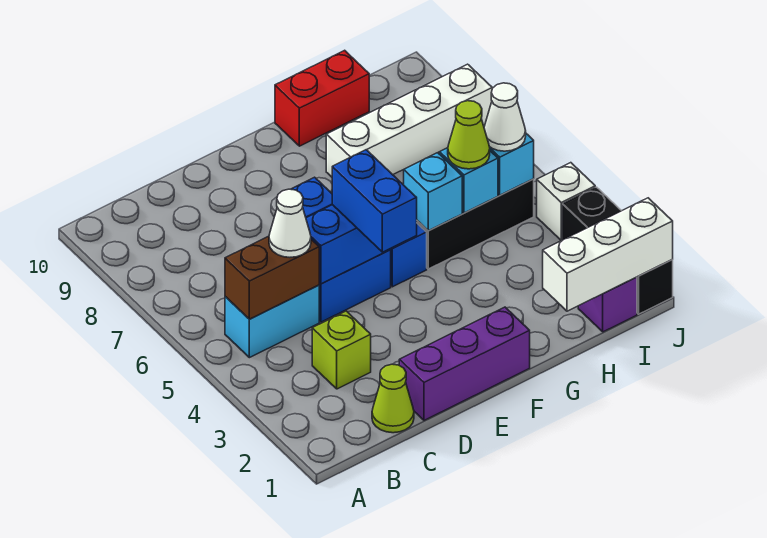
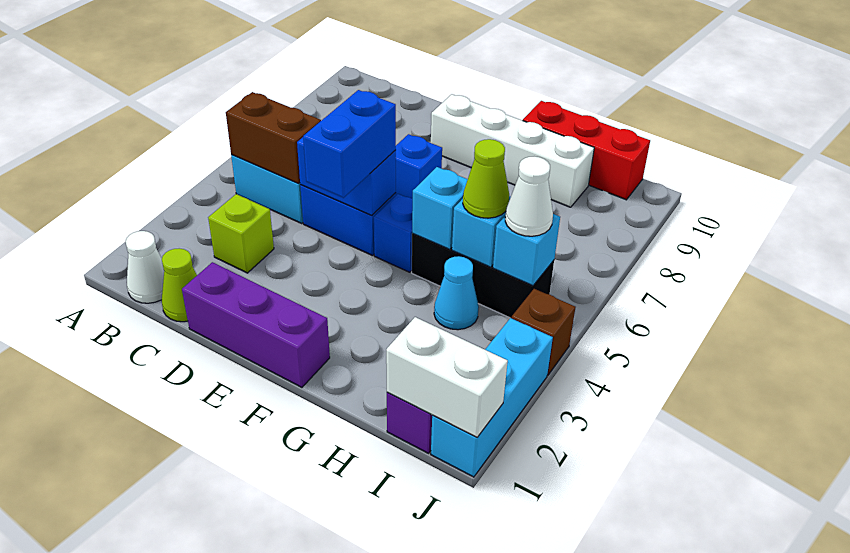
white cone C5 level 3 -> white cone B1 level 1
white brick G8:J8 level 1 -> white brick E9:H9 level 1
red brick G10:H10 level 1 -> red brick G10:I10 level 1
white brick H1:J1 level 2 -> white brick I1:J1 level 2
none -> cyan cone H4 level 1
black brick J1:J3 level 1 -> cyan brick J1:J3 level 1
white brick J4 level 1 -> brown brick J4 level 1

